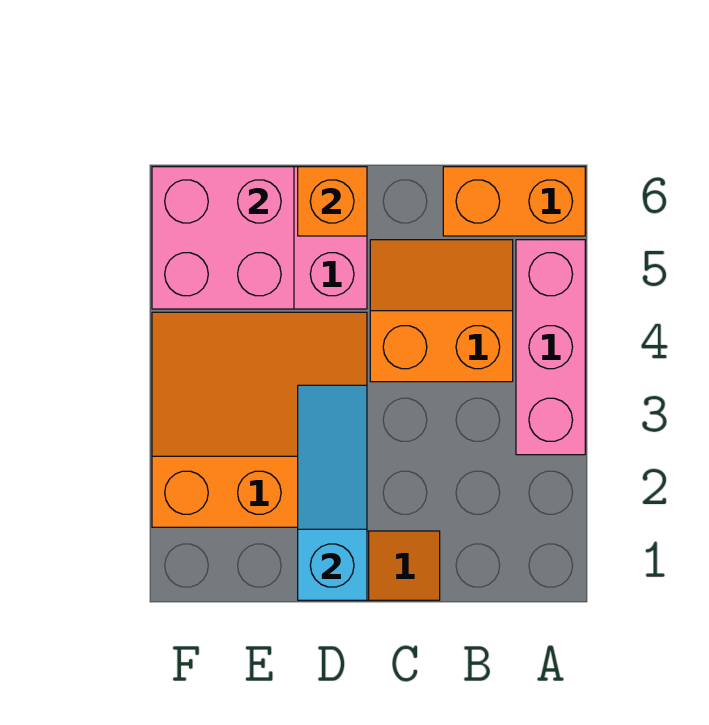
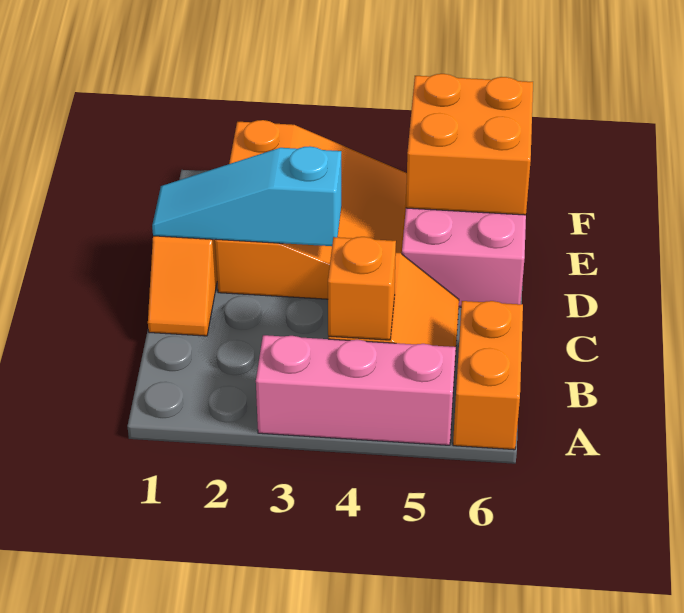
cyan slope D1:D3 level 2 top 1 -> cyan slope D1:D3 level 2 top 3
orange brick D6 level 2 -> orange brick B4 level 2
pink brick E5:F6 level 2 -> orange brick E5:F6 level 2

